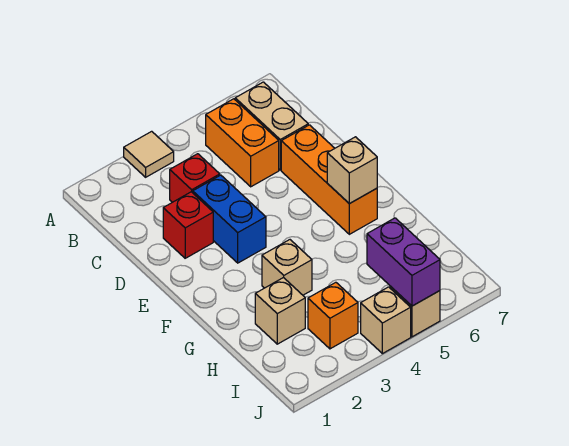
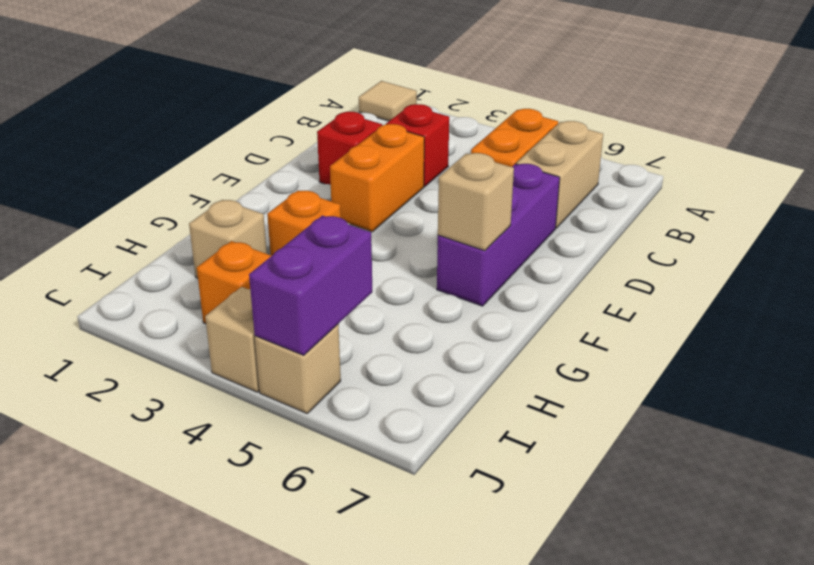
tan tile A3 level 1 -> tan tile A1 level 1
blue brick D3:E3 level 1 -> orange brick D3:E3 level 1
orange brick D6:F6 level 1 -> purple brick D6:F6 level 1
tan brick G3 level 1 -> orange brick G3 level 1

